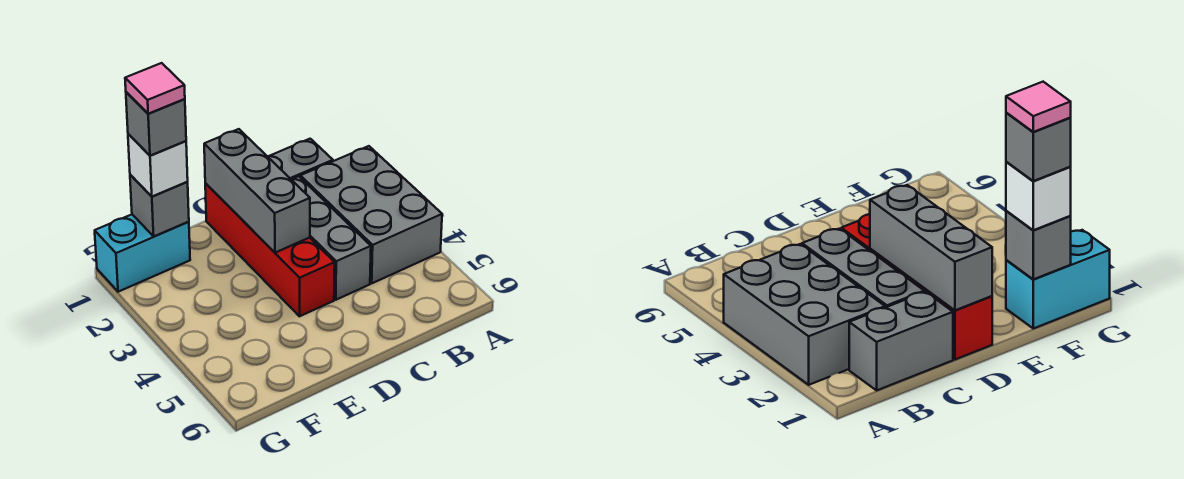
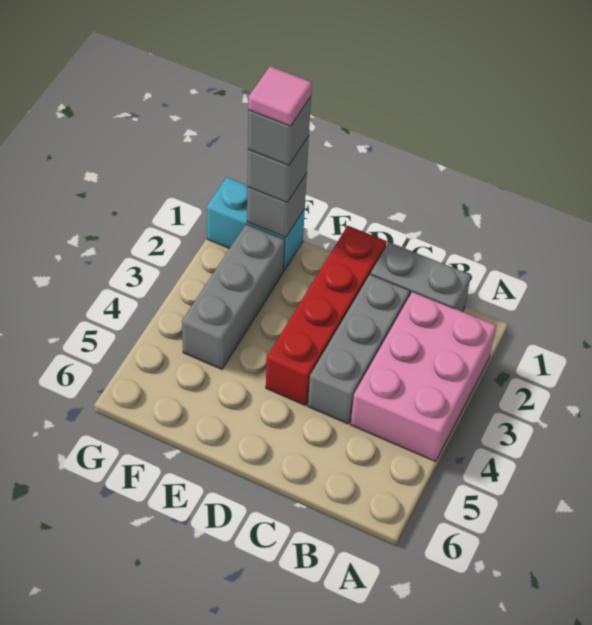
grey brick A2:B4 level 1 -> pink brick A2:B4 level 1
grey brick D1:D3 level 2 -> grey brick F2:F4 level 1
white brick F1 level 3 -> grey brick F1 level 3

